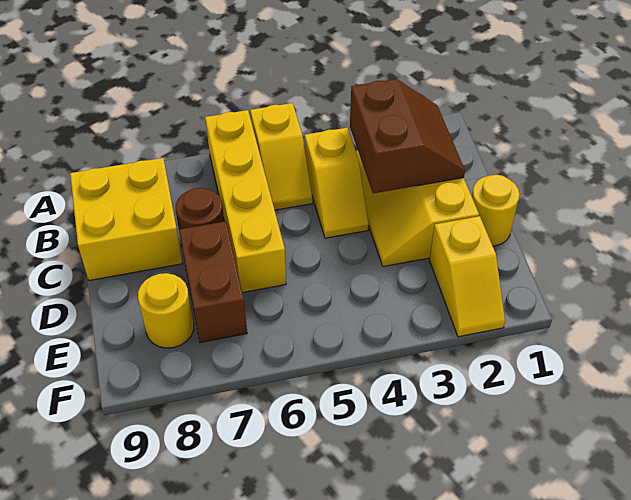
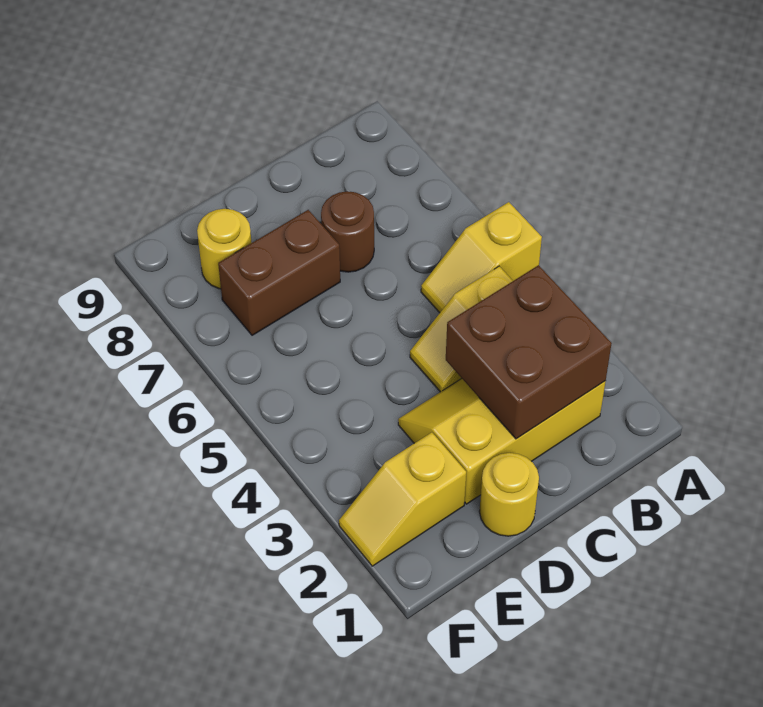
yellow brick A6:D6 level 1 -> none
brown slope B2:C3 level 2 top 3 -> brown brick B2:C3 level 2
yellow brick B8:C9 level 1 -> none

